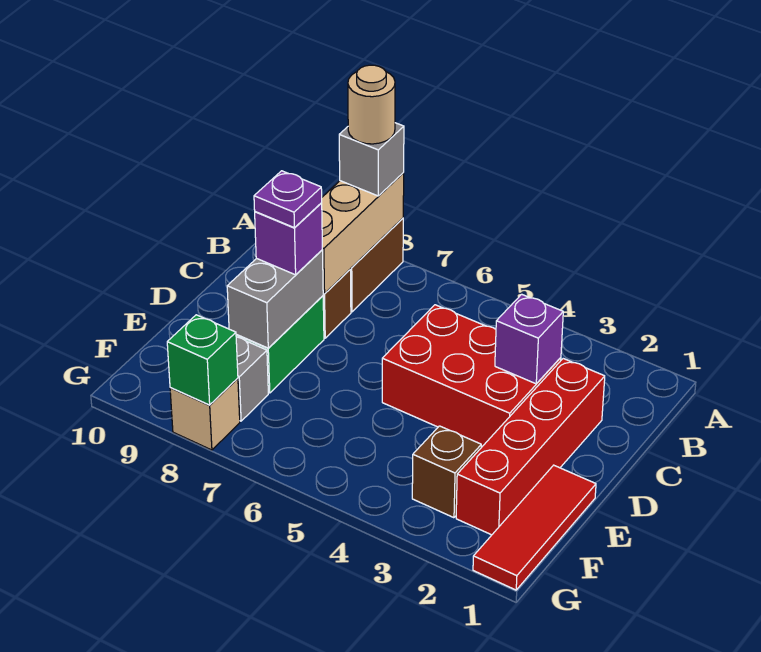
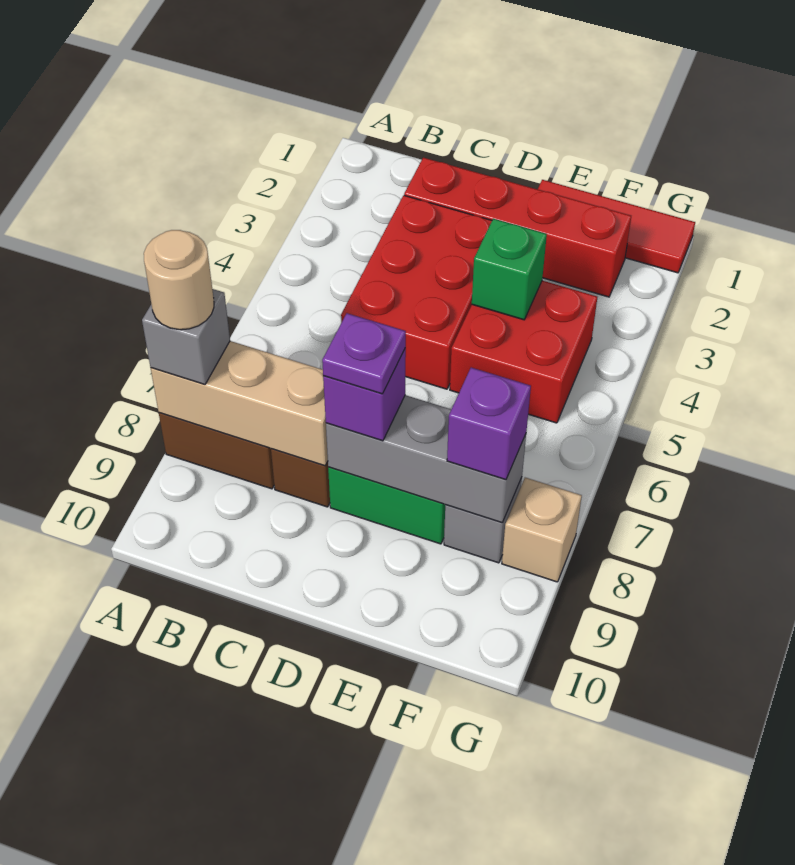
purple brick C3 level 2 -> purple brick F8 level 3
grey brick D8:E8 level 2 -> grey brick D8:F8 level 2
none -> red brick E4:F5 level 1
brown brick F3 level 1 -> none
green brick G8 level 2 -> green brick E4 level 2

